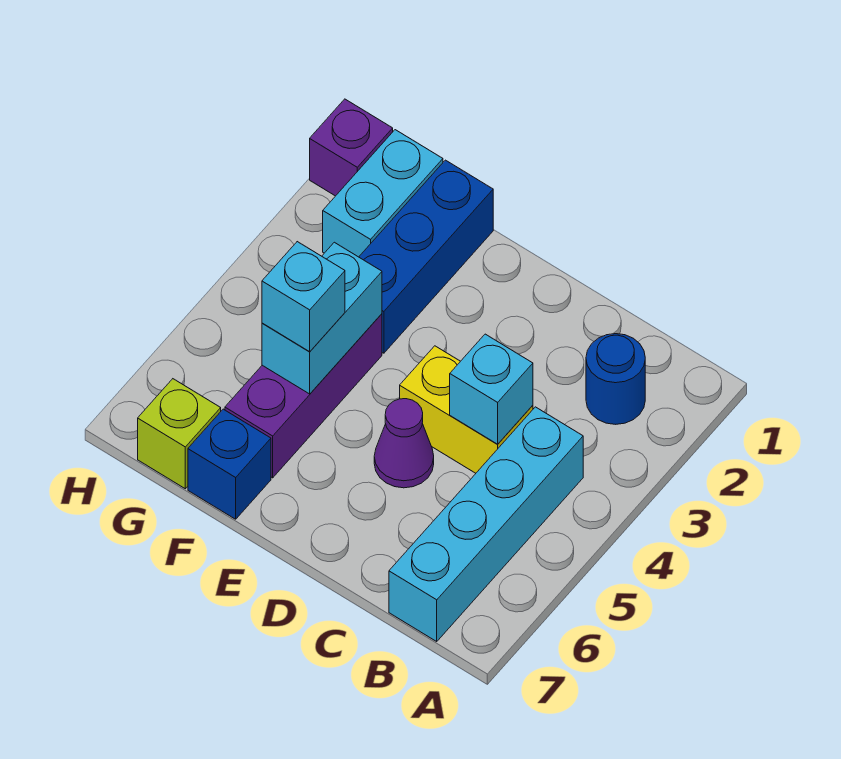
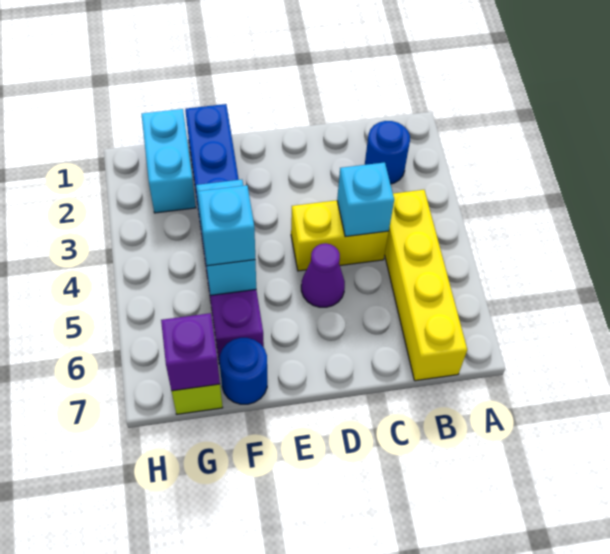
cyan brick B4:B7 level 1 -> yellow brick B4:B7 level 1
blue brick F7 level 1 -> blue round brick F7 level 1
purple brick H1 level 1 -> purple brick G7 level 2

